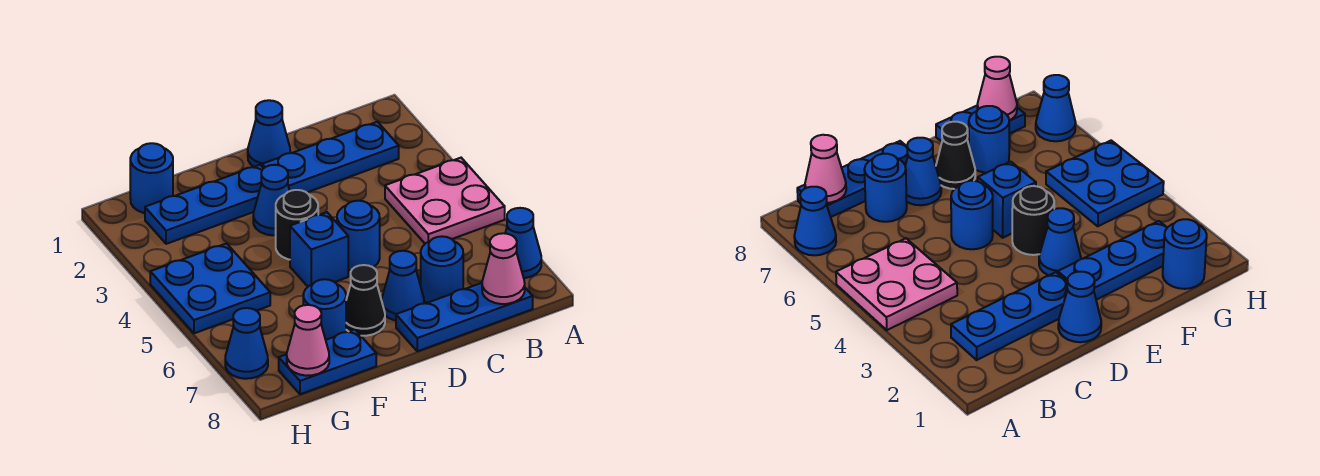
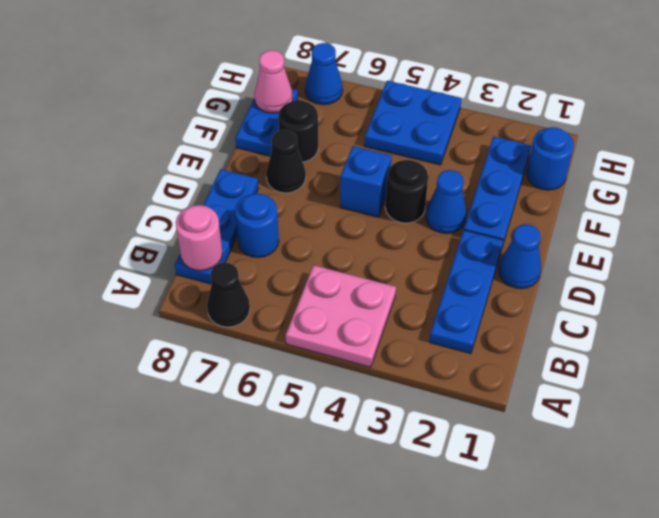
blue cone A7 level 1 -> black cone A7 level 1
pink cone B8 level 2 -> pink round brick B8 level 2
blue round brick D5 level 1 -> none
blue cone D7 level 1 -> none
blue round brick F7 level 1 -> black round brick F7 level 1

